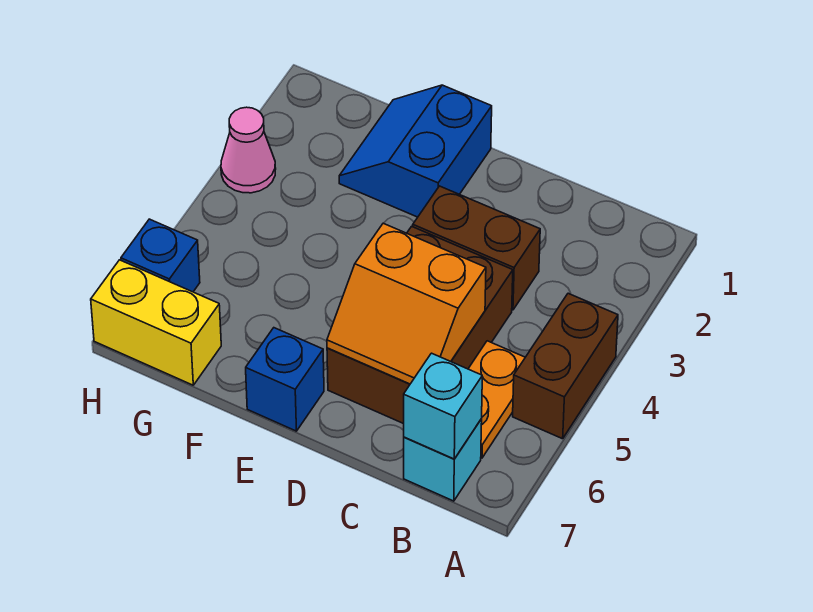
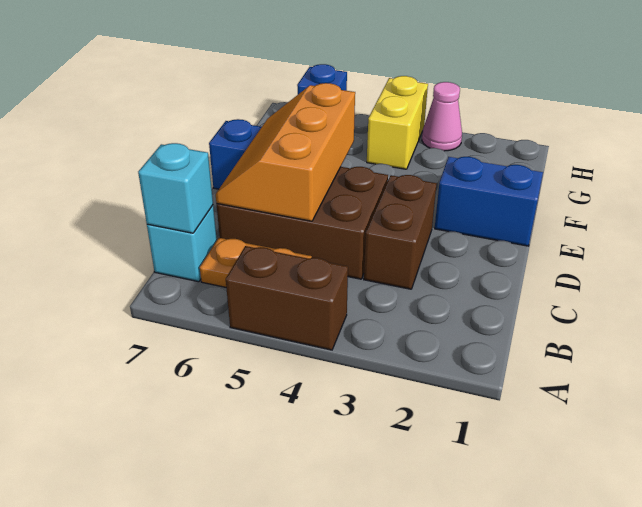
orange slope C5:D6 level 2 top 5 -> orange slope C5:E6 level 2 top 5
yellow brick G7:H7 level 1 -> yellow brick G4:H4 level 1

